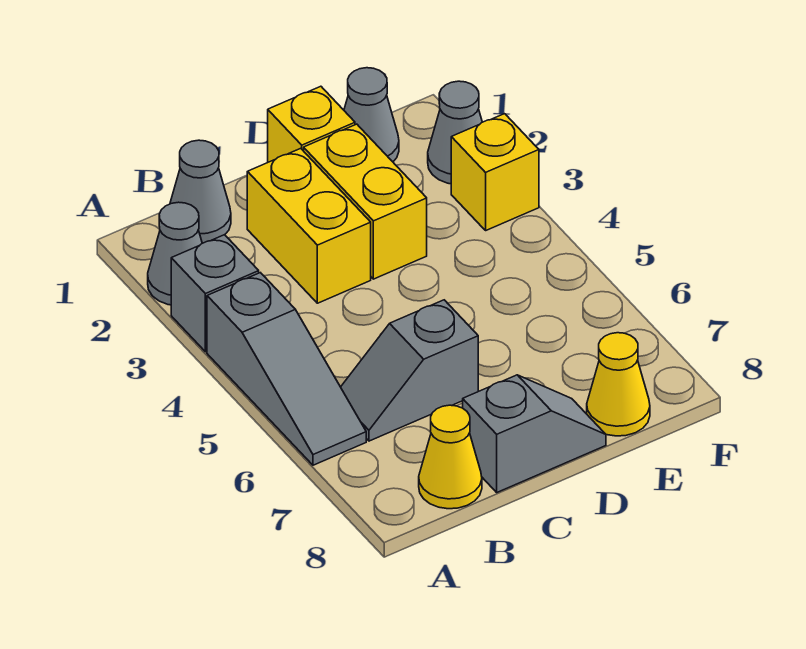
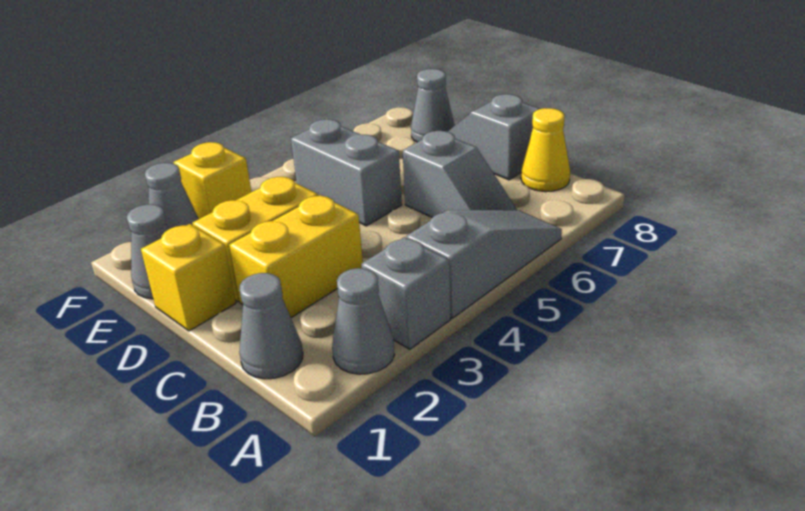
none -> grey brick D5:E5 level 1
yellow cone E8 level 1 -> grey cone E8 level 1

